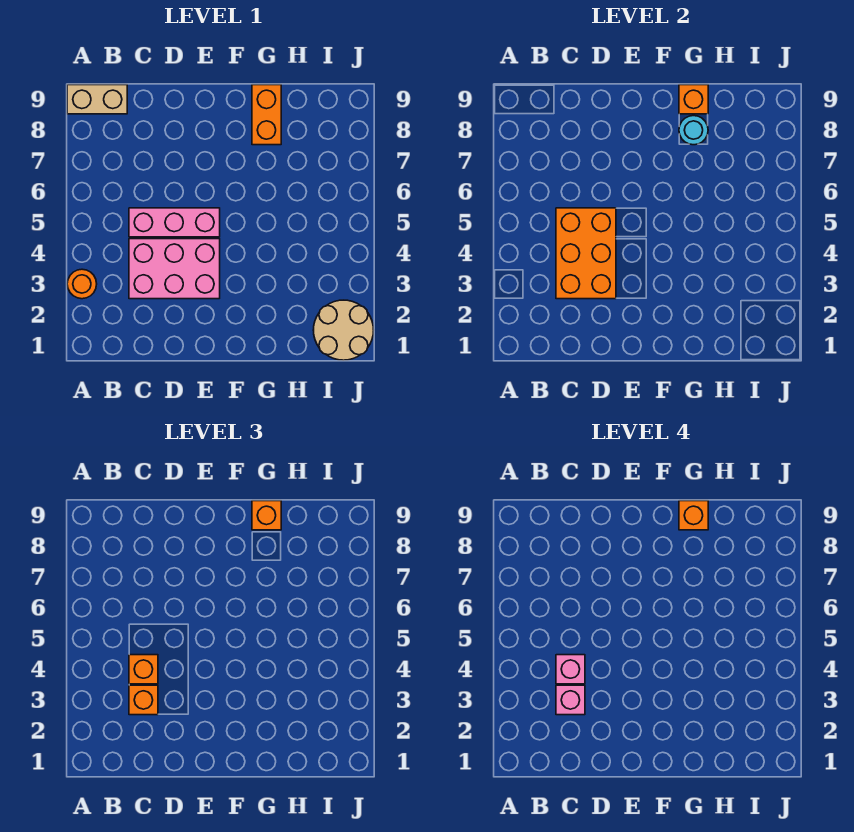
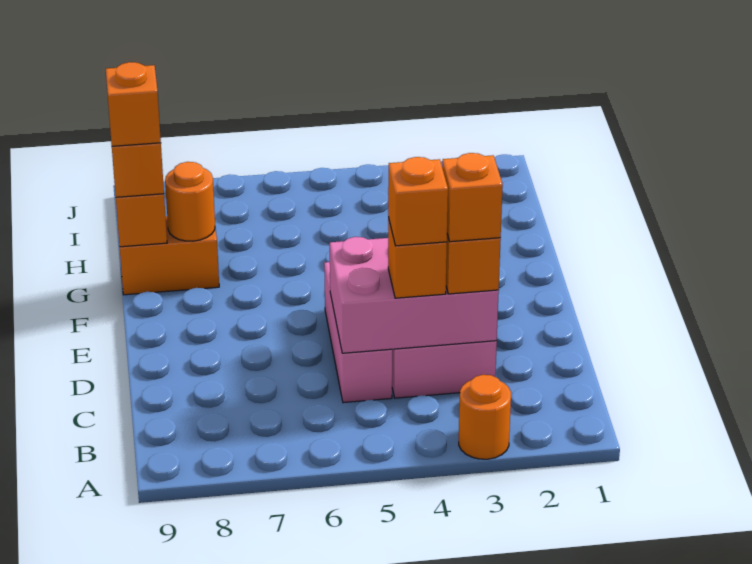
tan brick A9:B9 level 1 -> none
orange brick C3:D5 level 2 -> pink brick C3:D5 level 2
pink brick C3 level 4 -> orange brick C3 level 4
pink brick C4 level 4 -> orange brick C4 level 4
cyan round brick G8 level 2 -> orange round brick G8 level 2
tan round brick I1:J2 level 1 -> none

